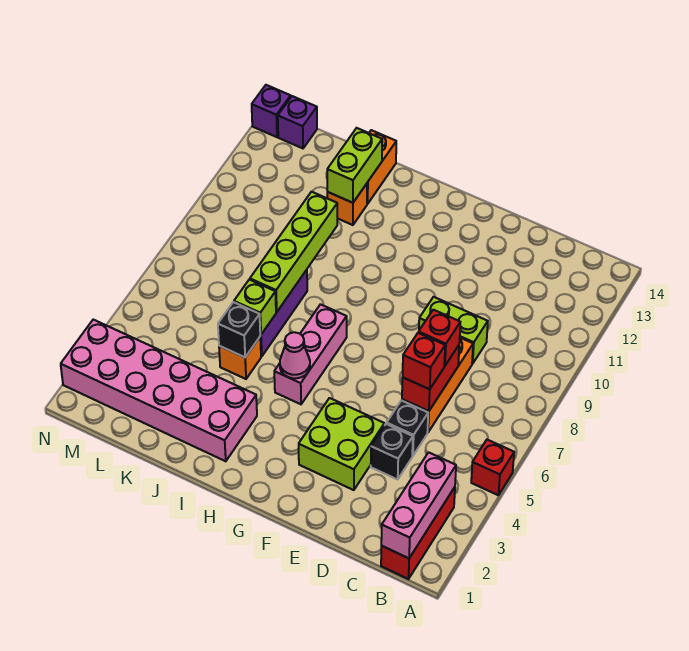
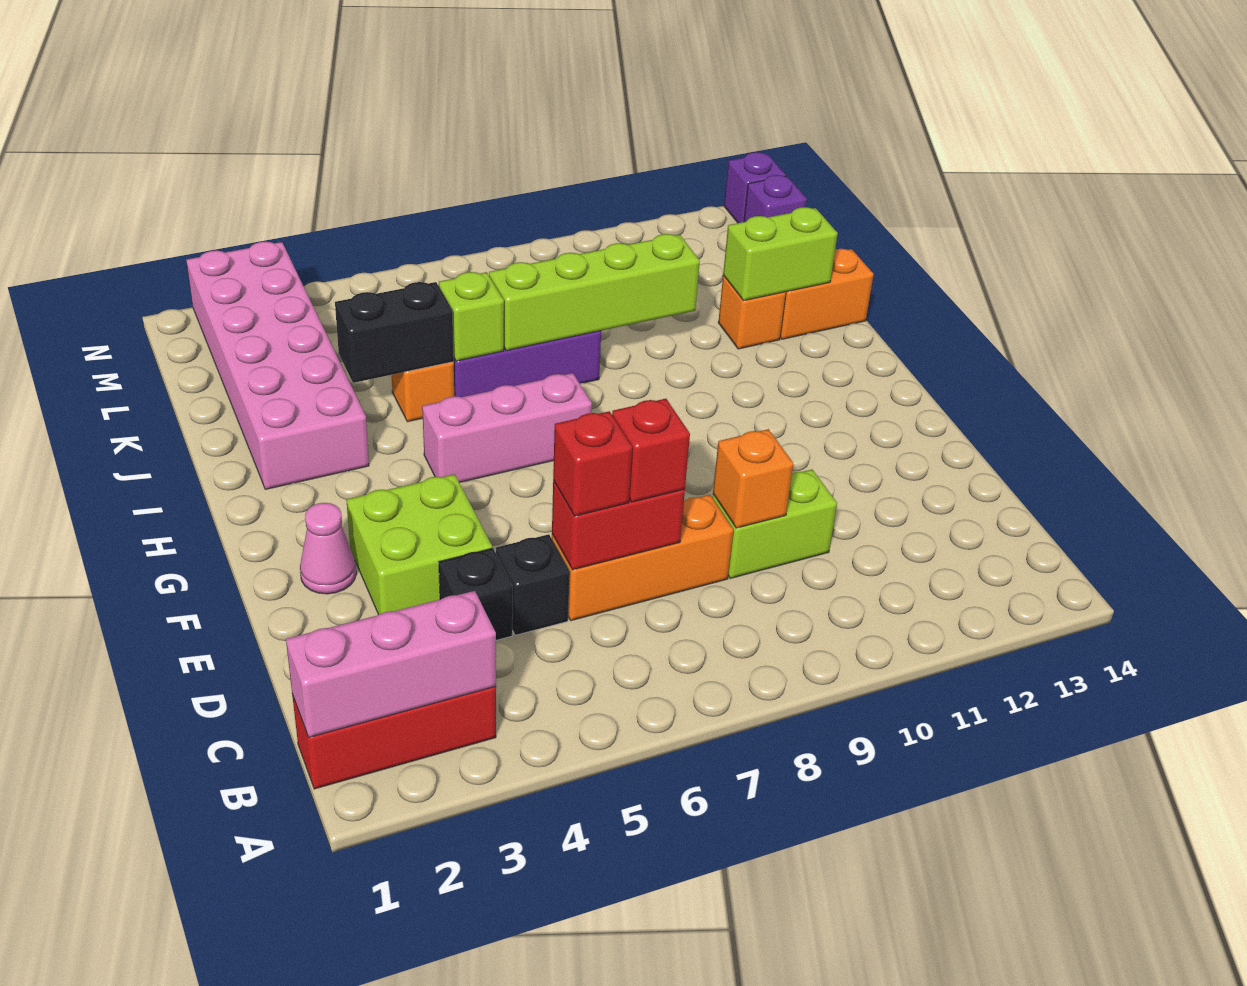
red brick A5 level 1 -> none
lime brick D9:E9 level 1 -> lime brick D9:D10 level 1
none -> orange brick D9 level 2
pink cone H5 level 2 -> pink cone F2 level 1
black brick J5 level 2 -> black brick J4:J5 level 2

